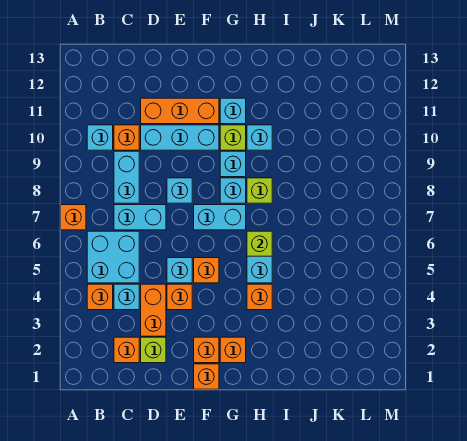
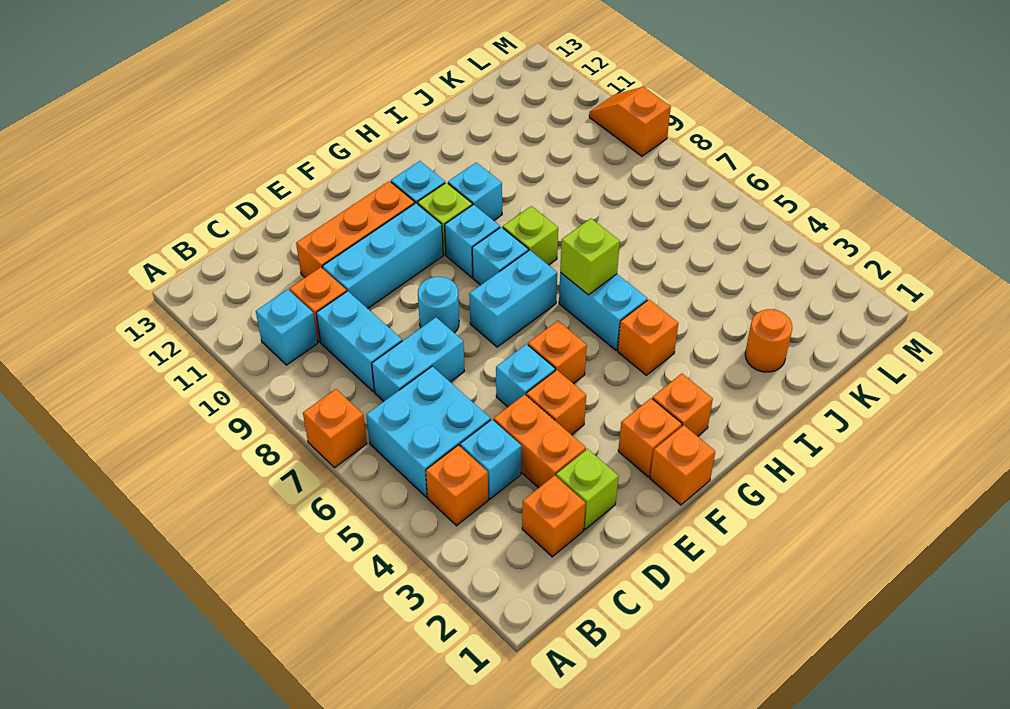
cyan brick E8 level 1 -> cyan round brick E8 level 1
none -> orange round brick J2 level 1
none -> orange slope M9:M10 level 1 top 9

